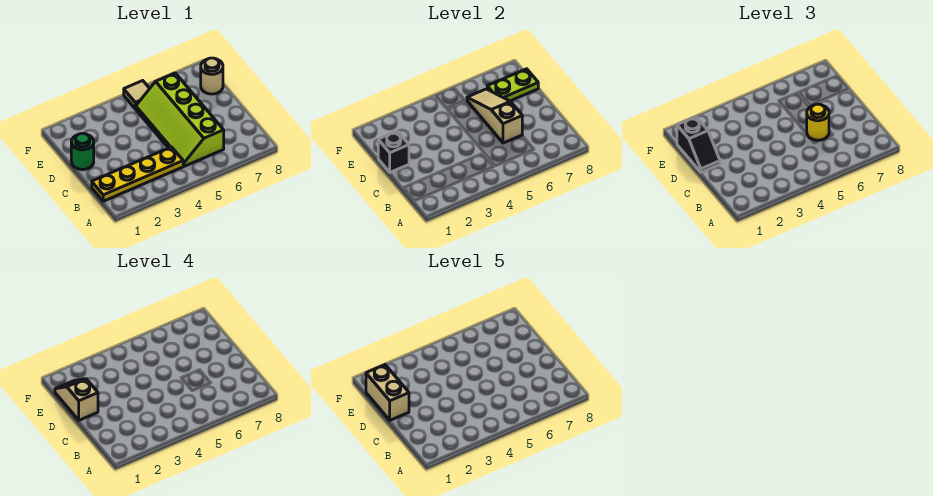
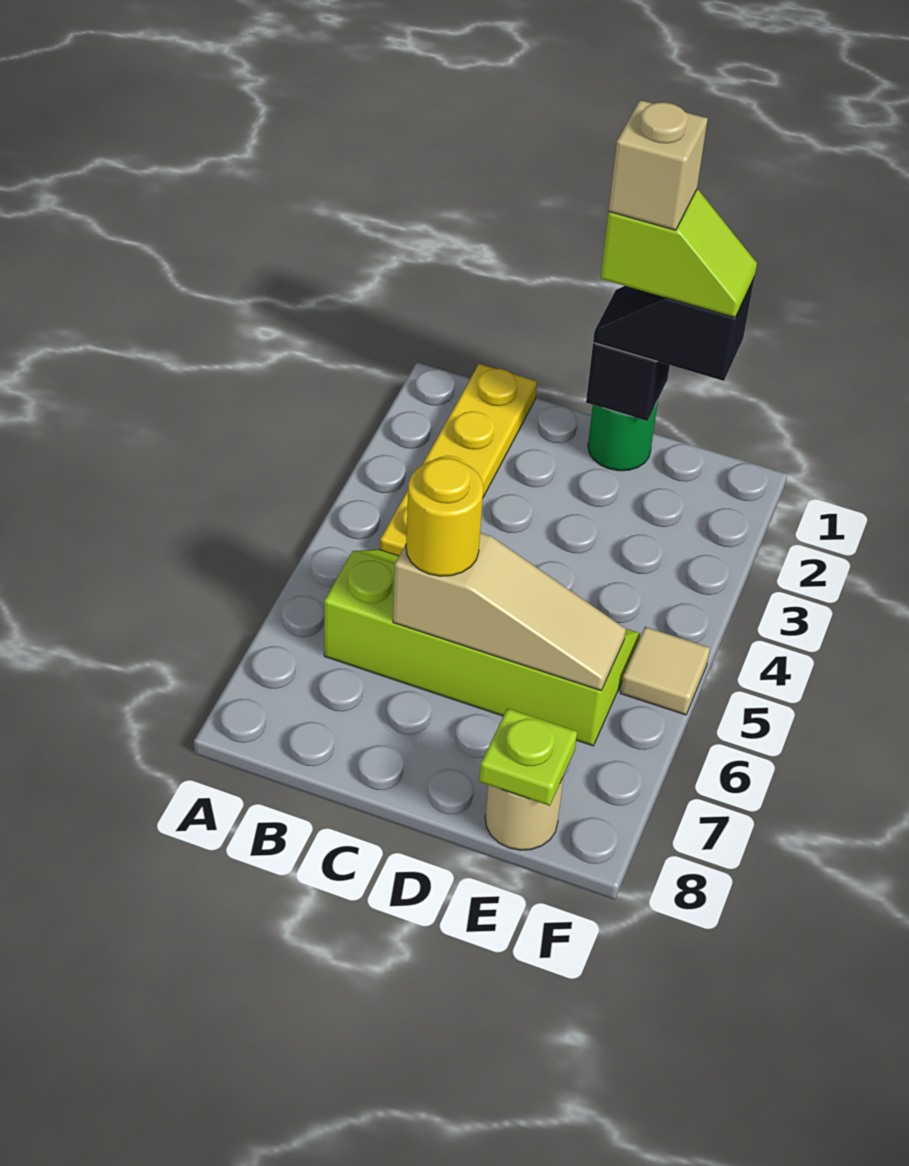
tan slope D1:E1 level 4 top D -> lime slope D1:E1 level 4 top D
tan brick D1:E1 level 5 -> tan brick D1 level 5
lime plate E7:E8 level 2 -> lime plate E8 level 2

